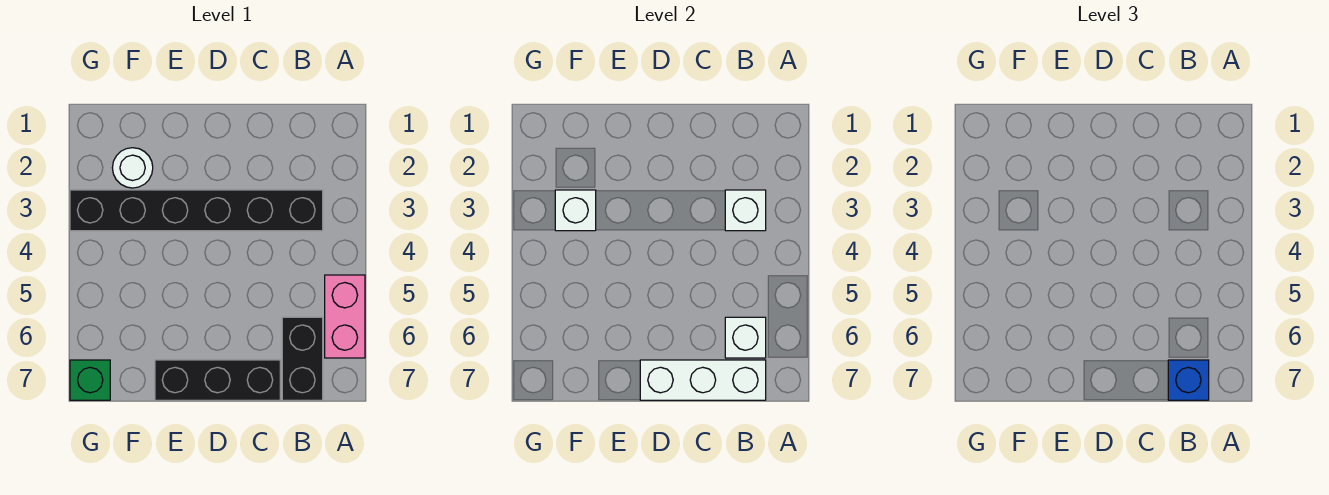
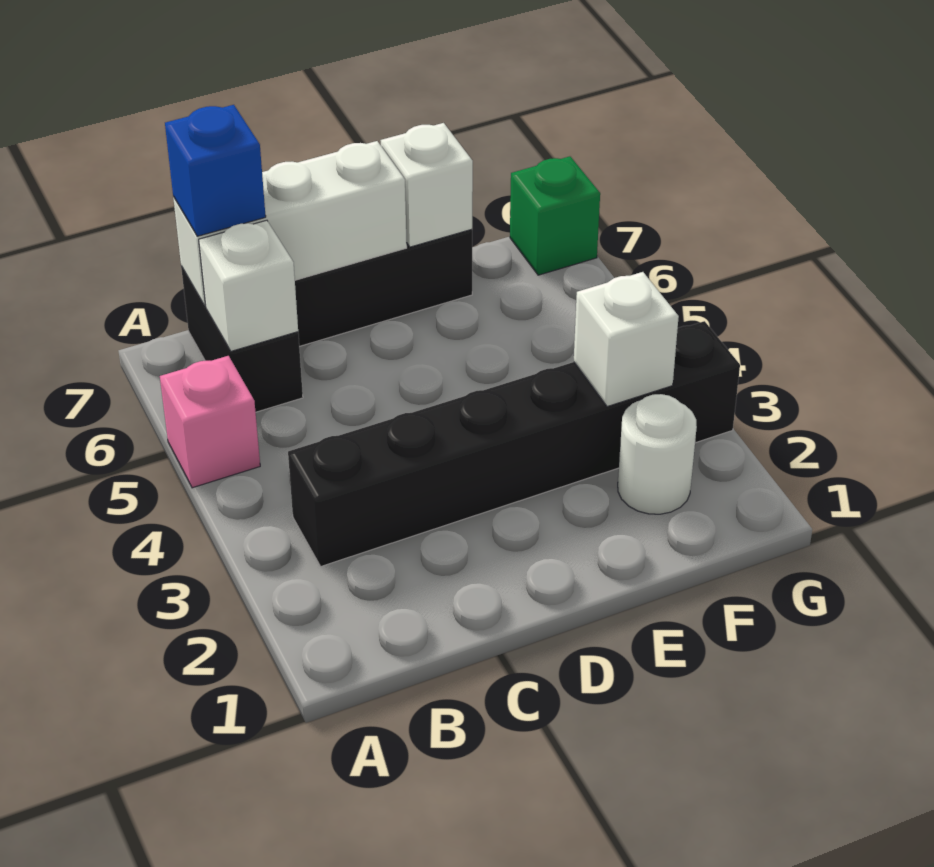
pink brick A5:A6 level 1 -> pink brick A5 level 1
white brick B3 level 2 -> white brick E7 level 2

